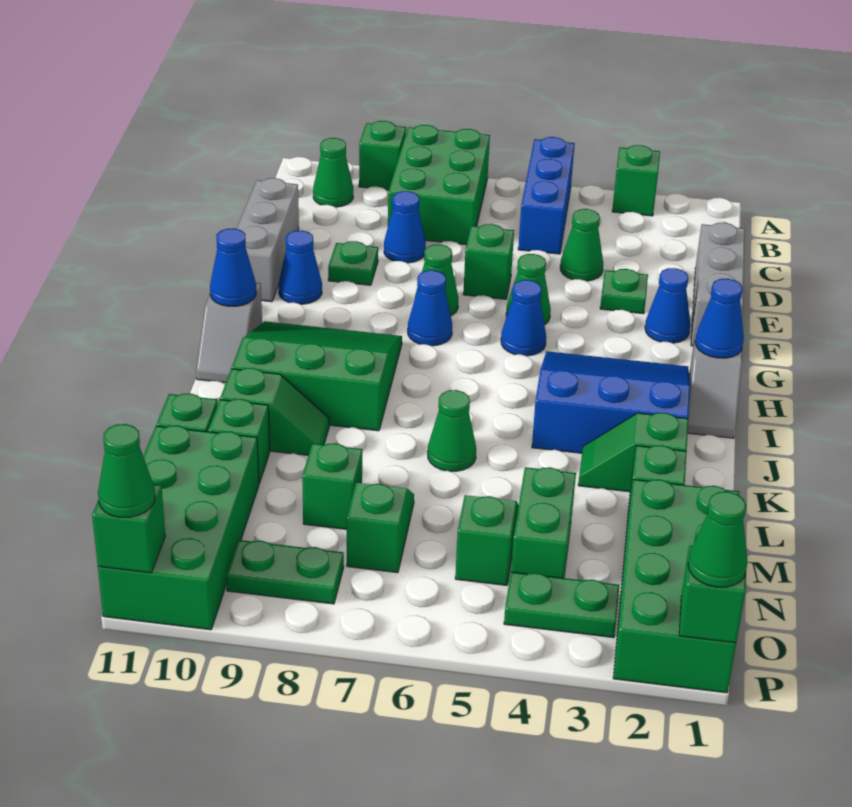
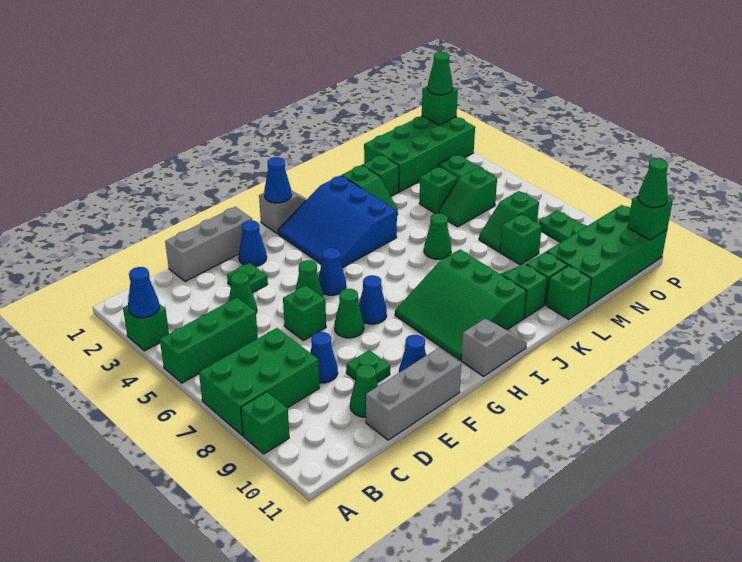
blue brick A5:C5 level 1 -> green brick A5:C5 level 1
green cone B10 level 1 -> green cone D10 level 1
blue cone H11 level 2 -> blue cone A3 level 2
green brick M4:N4 level 1 -> green brick M4 level 1

